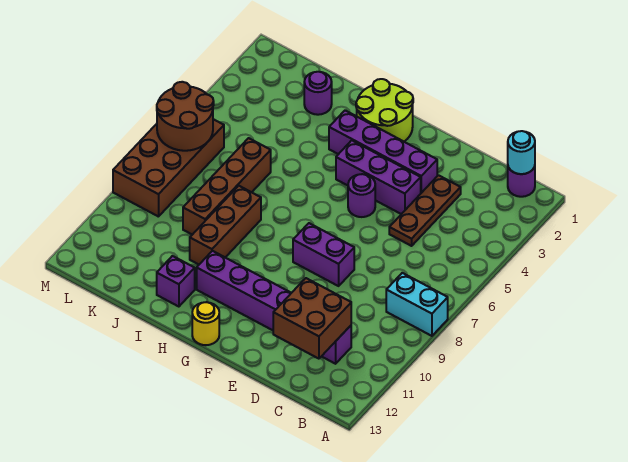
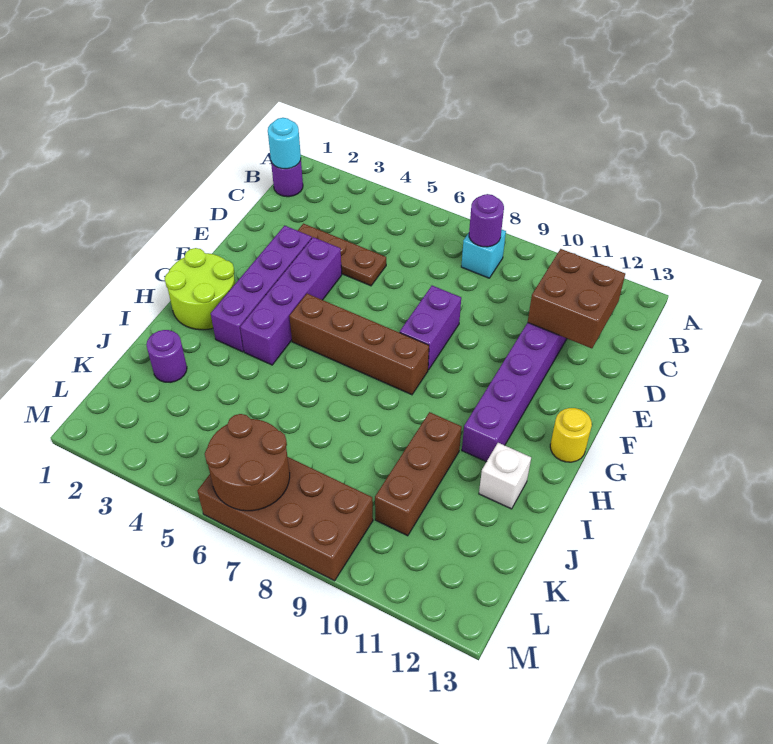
cyan brick A8:B8 level 1 -> cyan brick B8 level 1
purple brick E4:G4 level 1 -> purple brick E4:H4 level 1
purple round brick F5 level 1 -> purple round brick B8 level 2
brown brick I8:I10 level 1 -> brown brick I10:K10 level 1
purple brick I12 level 1 -> white brick I12 level 1
brown brick J6:J9 level 1 -> brown brick G5:G8 level 1

